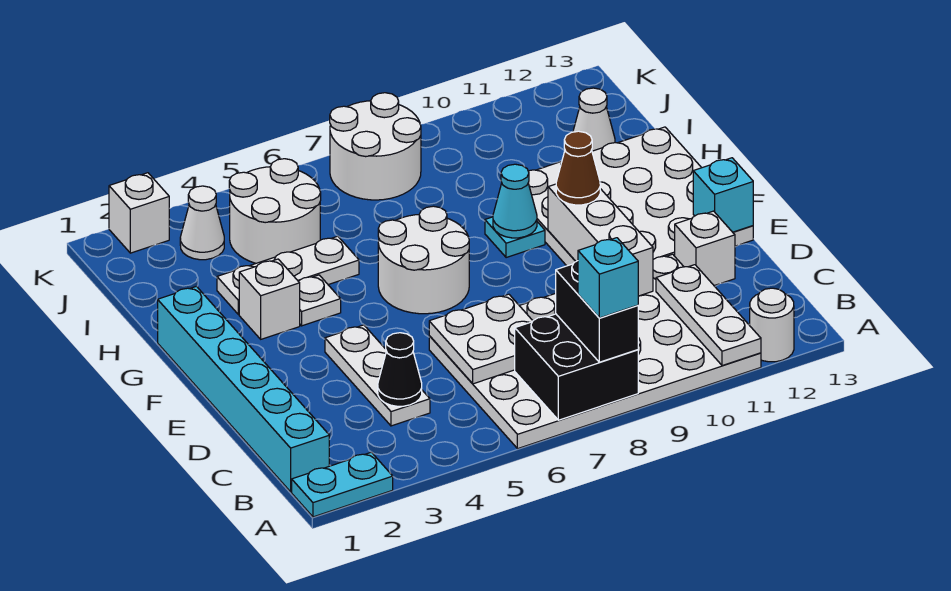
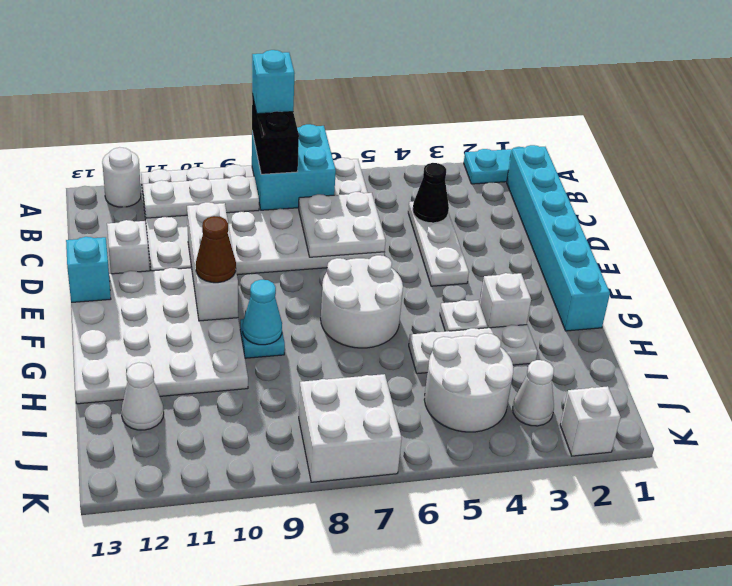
black brick A7:B8 level 2 -> cyan brick A7:B8 level 2
white plate A11:C11 level 2 -> white plate B9:B11 level 2
white round brick J7:K8 level 1 -> white brick J7:K8 level 1

